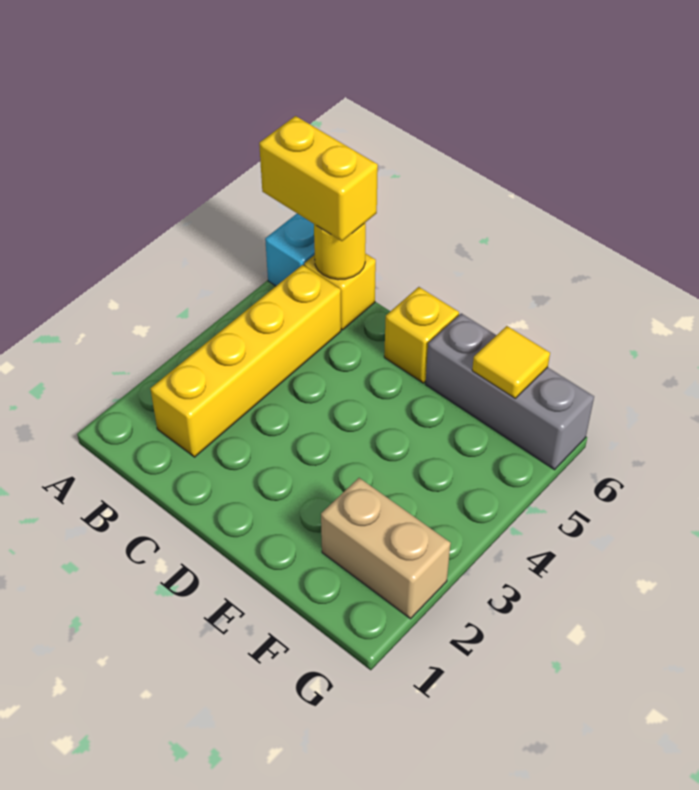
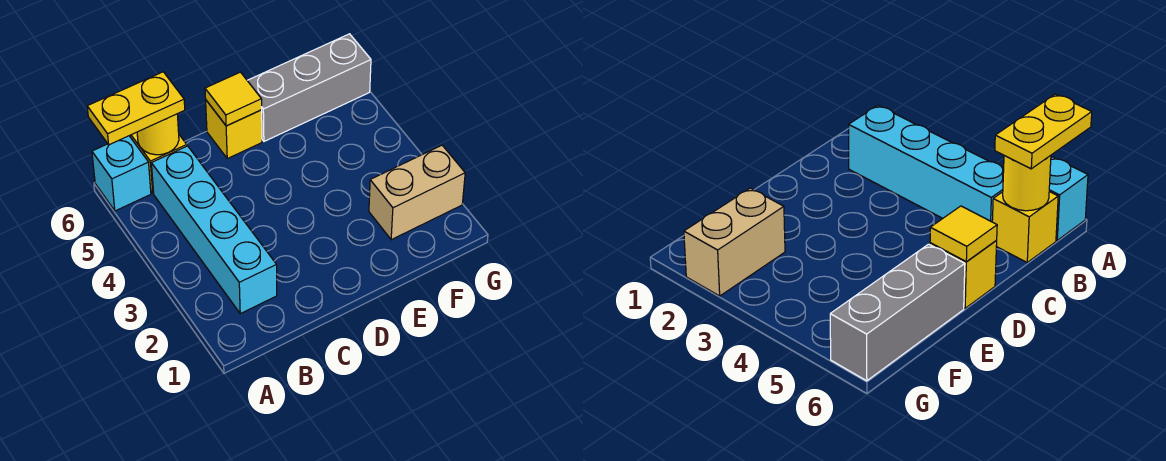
yellow brick A6:B6 level 3 -> yellow plate A6:B6 level 3
yellow brick B2:B5 level 1 -> cyan brick B2:B5 level 1
yellow tile F6 level 2 -> yellow tile D6 level 2

